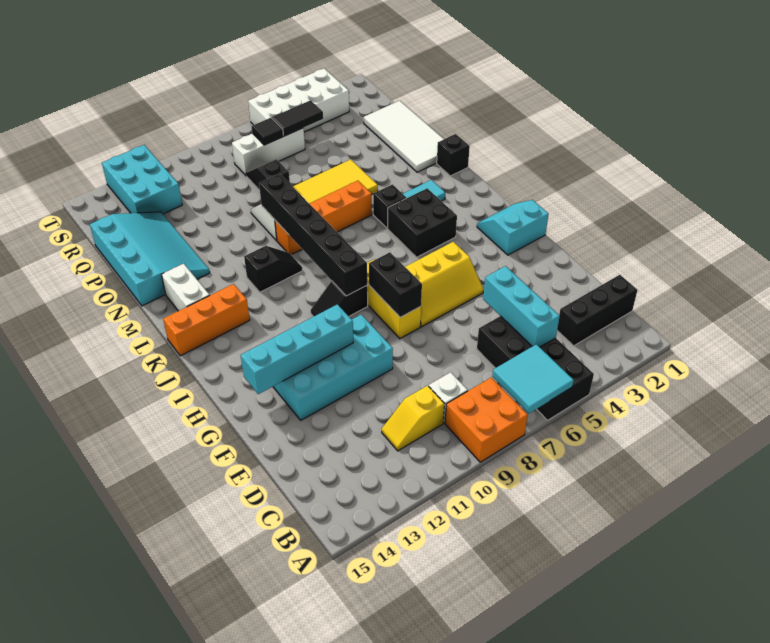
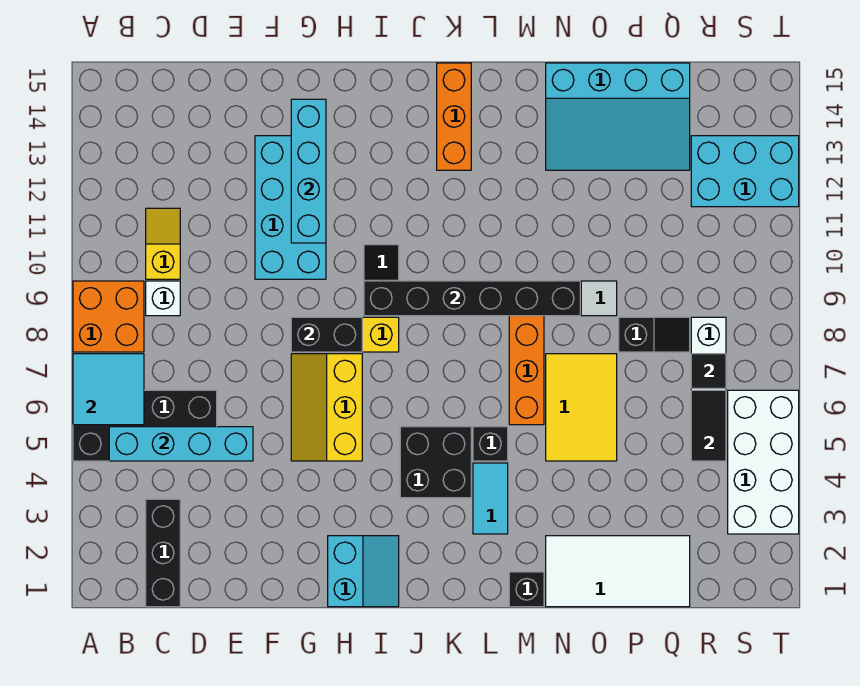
cyan brick C5:E5 level 2 -> cyan brick B5:E5 level 2
black slope L10:L11 level 1 top 11 -> none
white brick L14:M14 level 1 -> none

